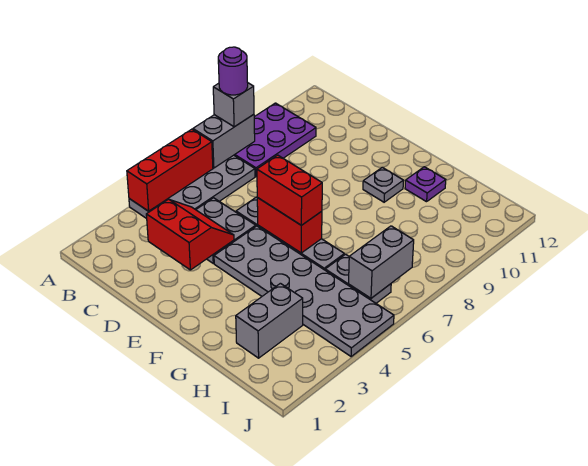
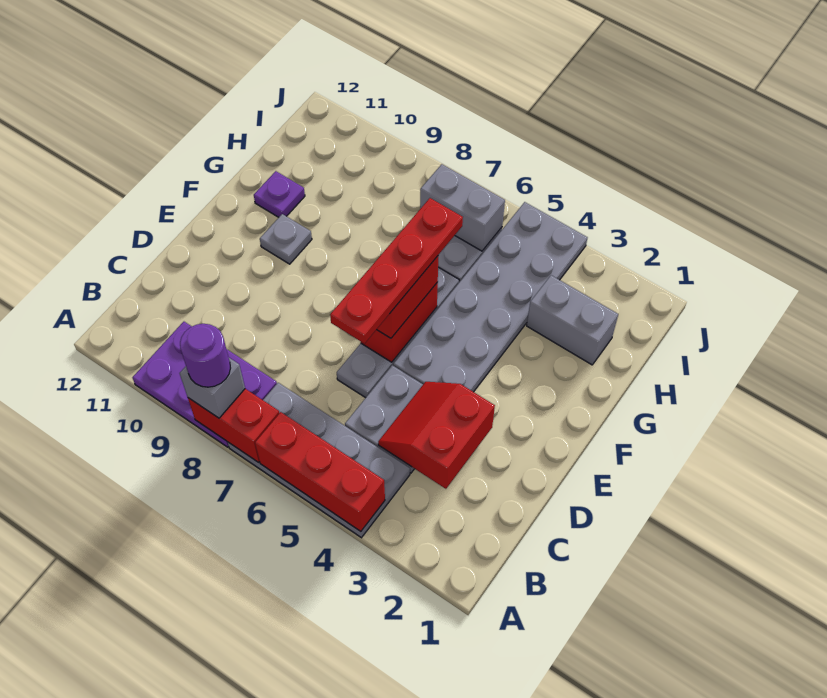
grey brick A7:A8 level 2 -> red brick A7:A8 level 2
none -> red plate D6:G6 level 4

